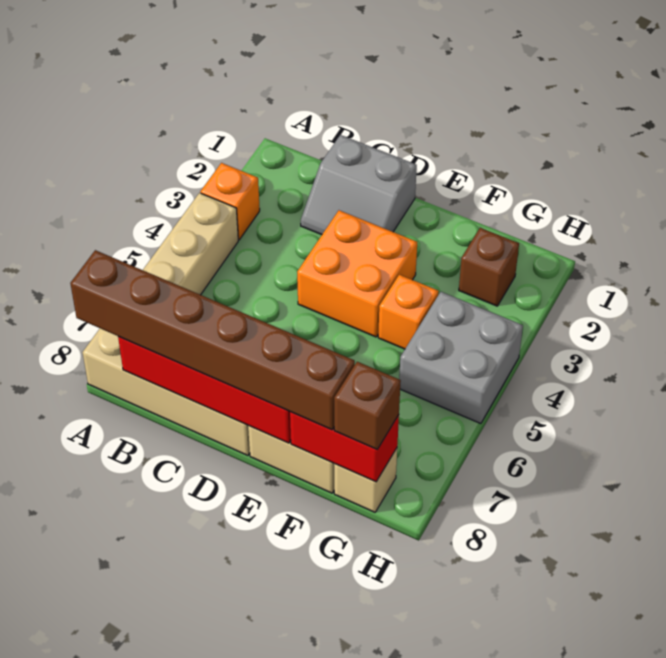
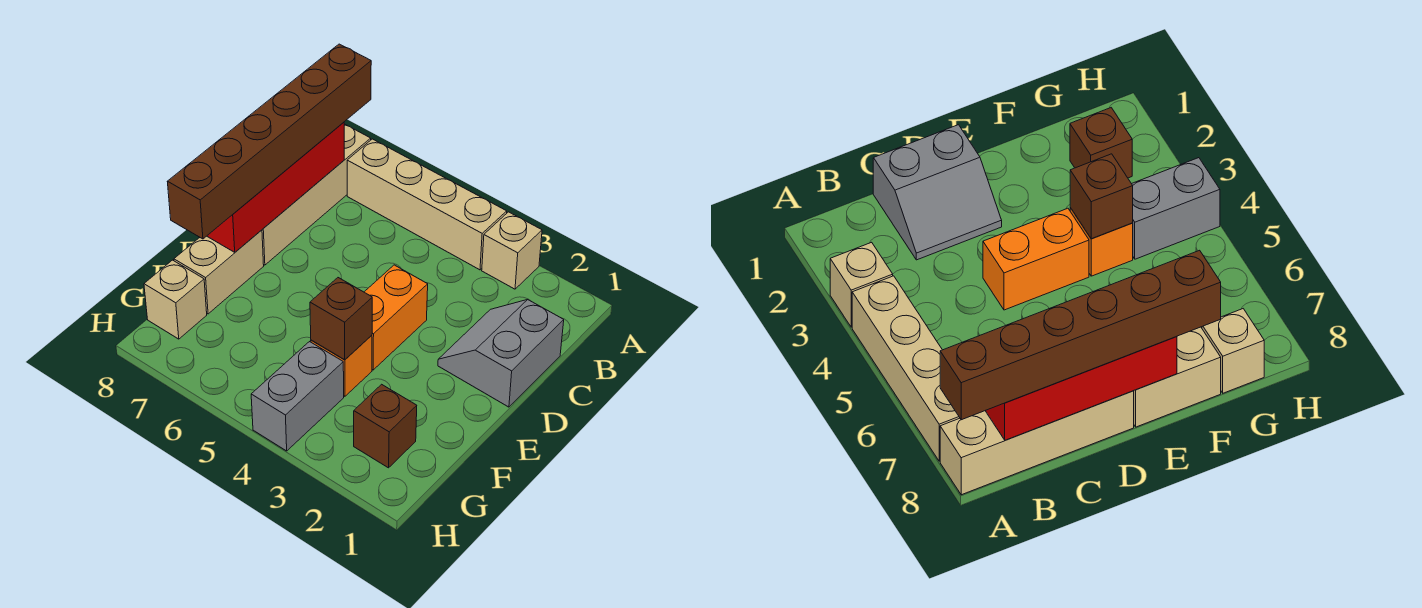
orange brick A3 level 1 -> tan brick A3 level 1
orange brick D3:E4 level 1 -> orange brick D4:E4 level 1
red brick F8:G8 level 2 -> none
grey brick G4:H5 level 1 -> grey brick G4:H4 level 1
brown brick G8 level 3 -> brown brick F4 level 2

